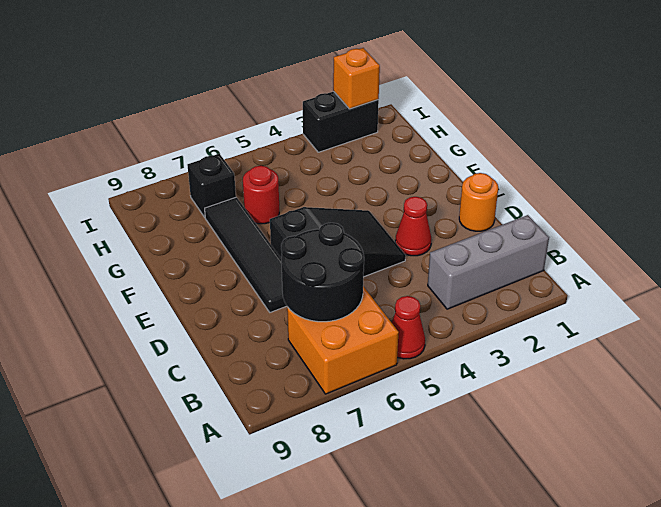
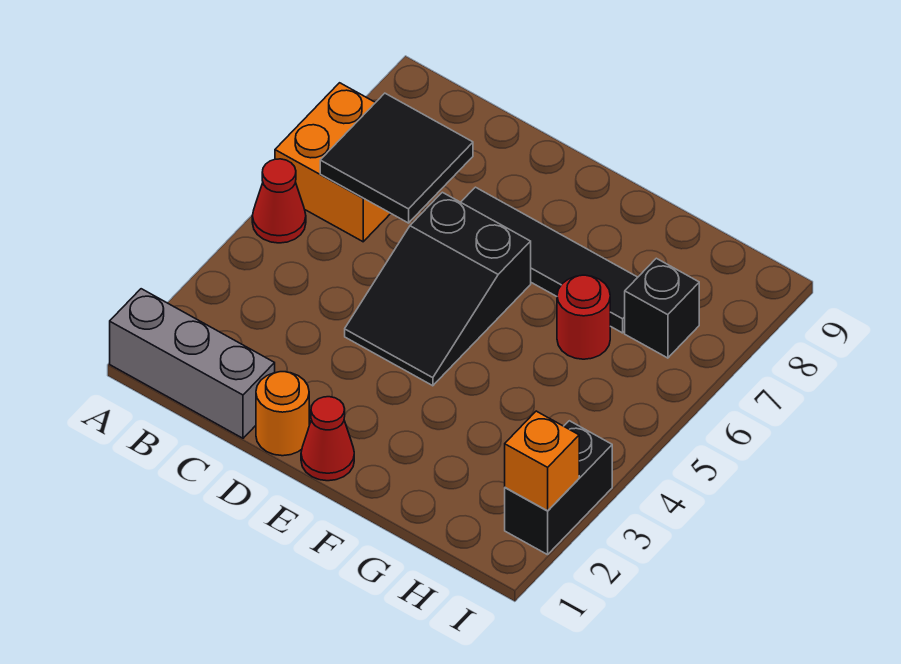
grey brick B1:B3 level 1 -> grey brick A1:C1 level 1
black round brick B6:C7 level 2 -> black tile B6:C7 level 2
red cone D3 level 1 -> red cone E1 level 1

